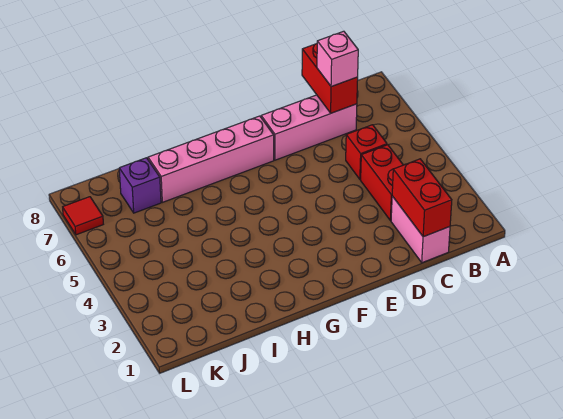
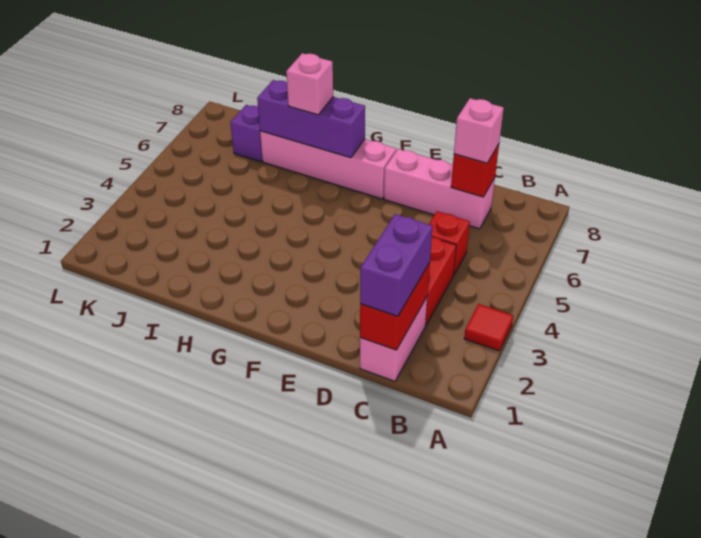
none -> purple brick C1:C2 level 3
red brick C7:C8 level 2 -> red brick C7 level 2
none -> purple brick G7:I7 level 2
none -> pink brick H7 level 3
red tile L7 level 1 -> red tile A3 level 1

